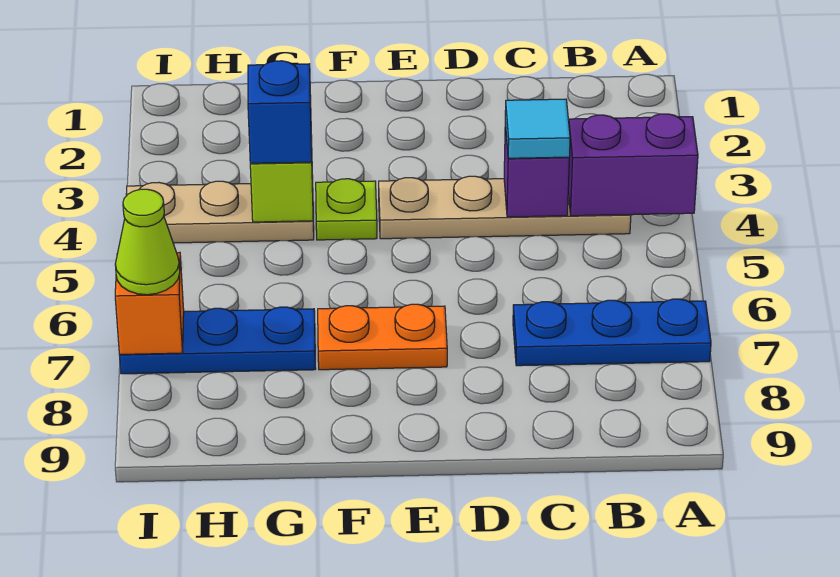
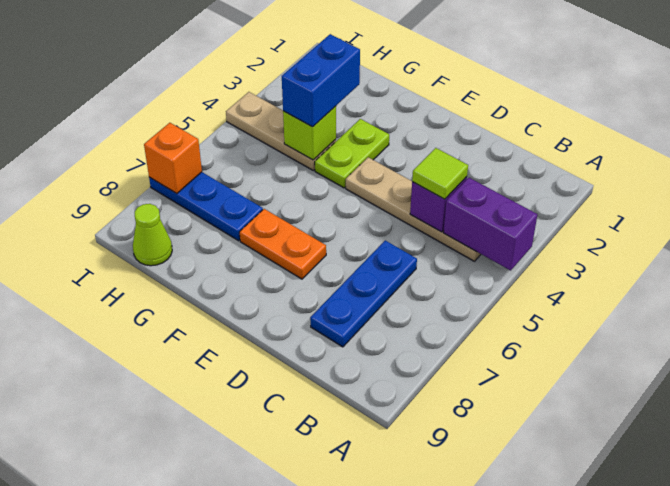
blue plate A7:C7 level 1 -> blue plate C6:C8 level 1
cyan tile C4 level 3 -> lime tile C4 level 3
lime plate F4 level 1 -> lime plate F3:F4 level 1
blue brick G4 level 3 -> blue brick G3:G4 level 3
lime cone I7 level 3 -> lime cone H9 level 1

